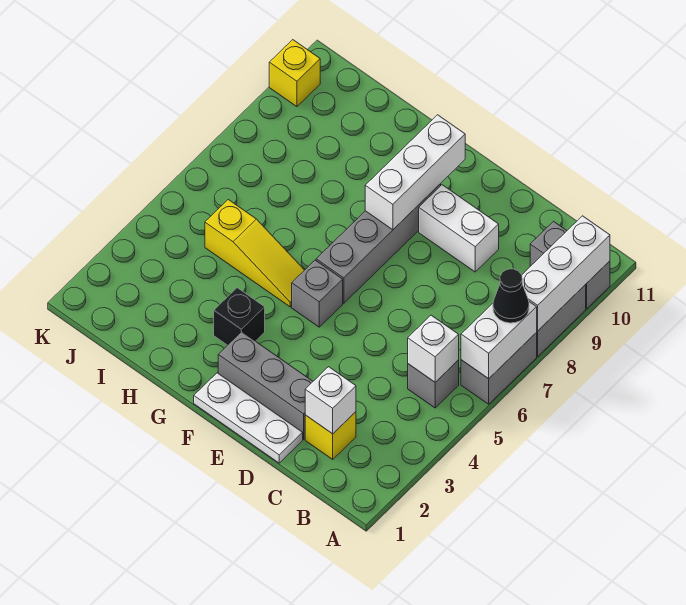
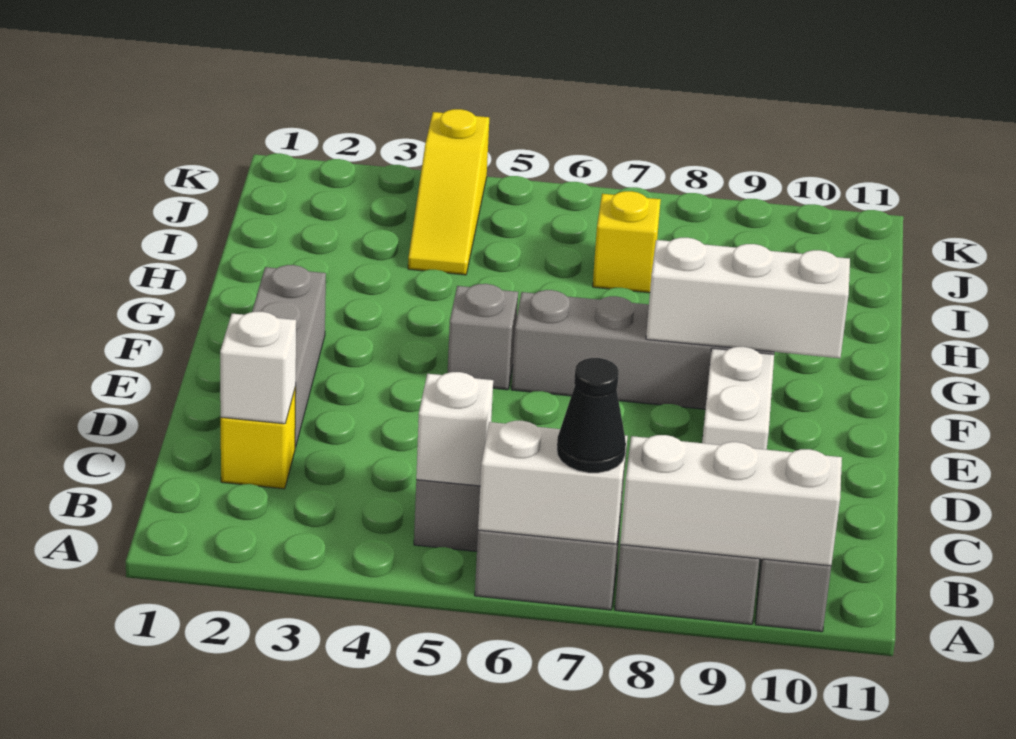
white plate D1:F1 level 1 -> none
black brick G3 level 1 -> none
yellow slope G5:I5 level 1 top I -> yellow slope I4:K4 level 1 top K
yellow brick K10 level 1 -> yellow brick I7 level 1

